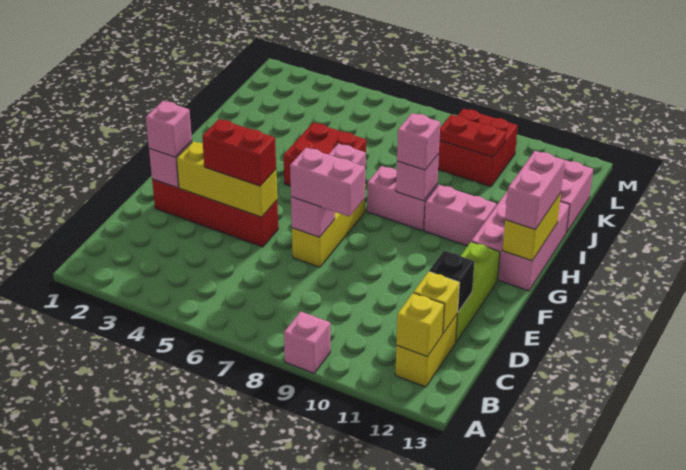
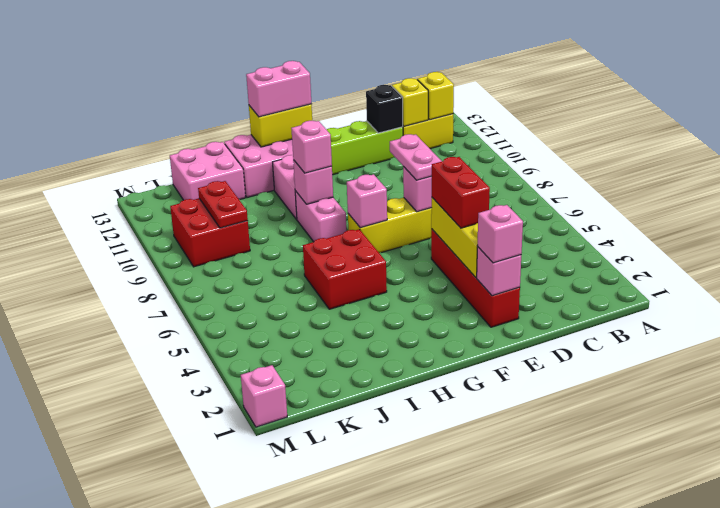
pink brick A9 level 1 -> pink brick M1 level 1
pink brick E7:E8 level 3 -> pink plate E7:E8 level 3

